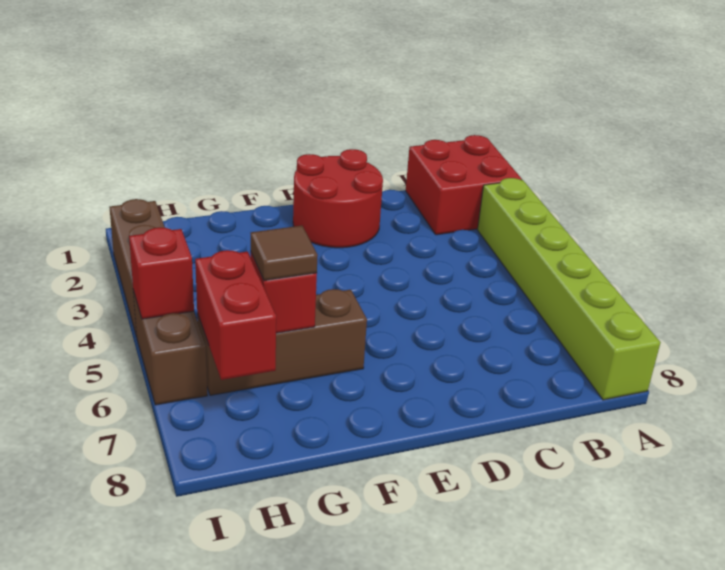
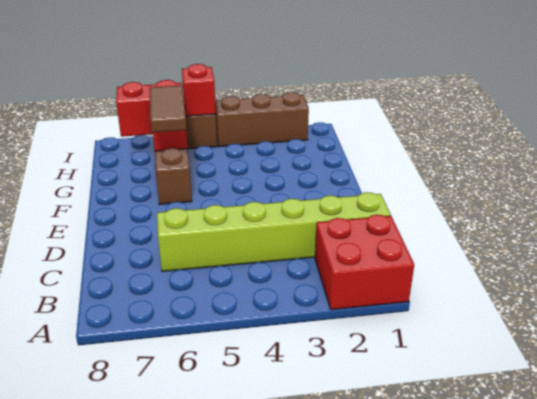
lime brick A3:A8 level 1 -> lime brick C1:C6 level 1
red round brick D1:E2 level 1 -> none
brown tile G6 level 3 -> brown tile F6:G6 level 3

